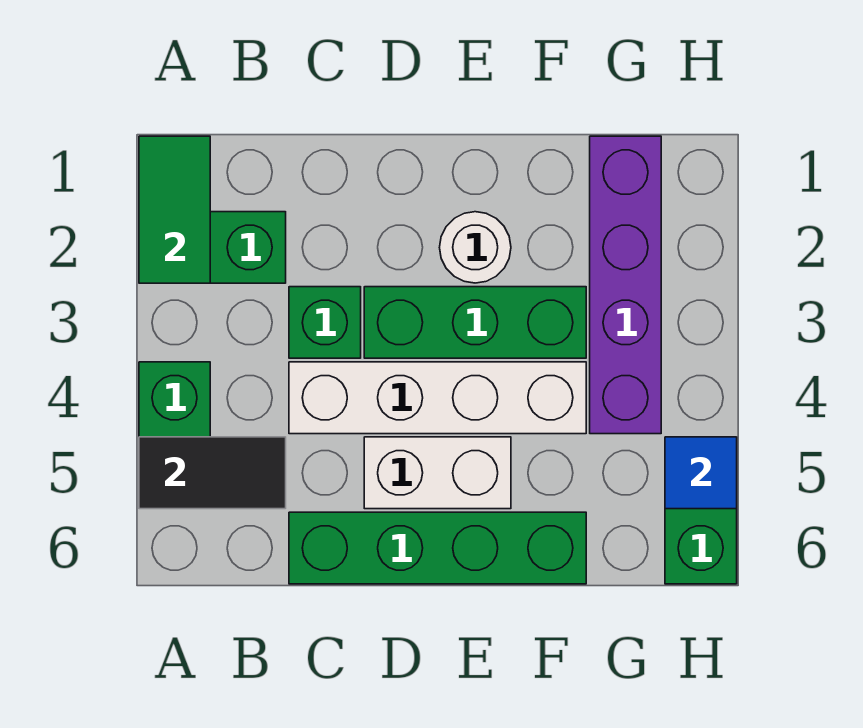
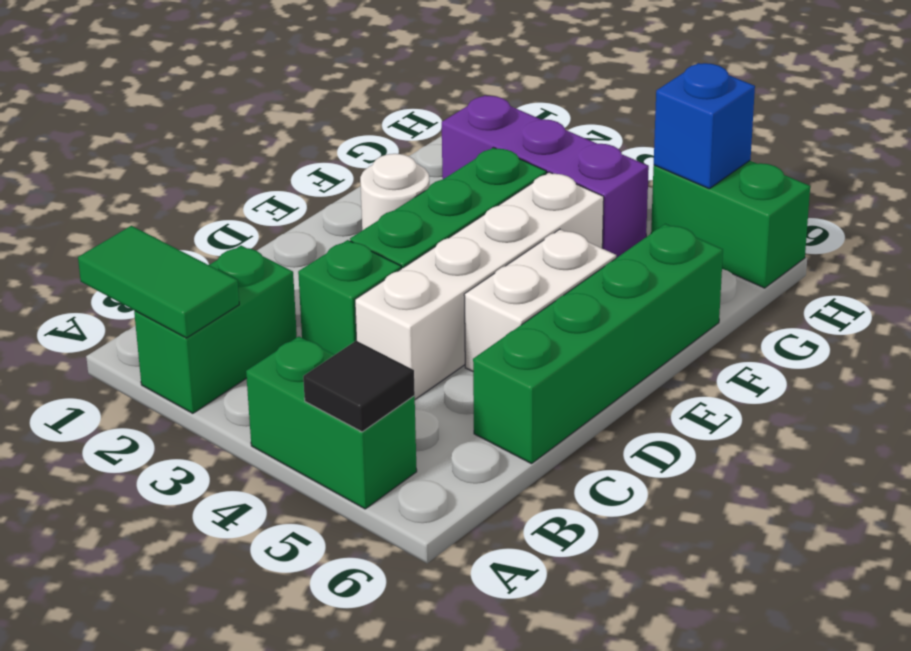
black tile A5:B5 level 2 -> black tile A5 level 2
purple brick G1:G4 level 1 -> purple brick G2:G4 level 1
blue tile H5 level 2 -> blue brick H5 level 2

